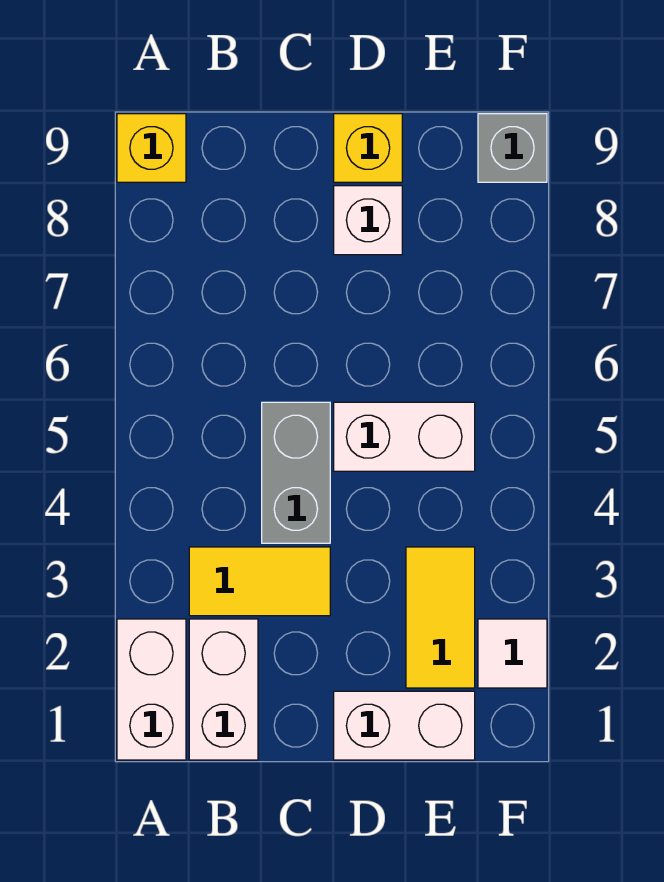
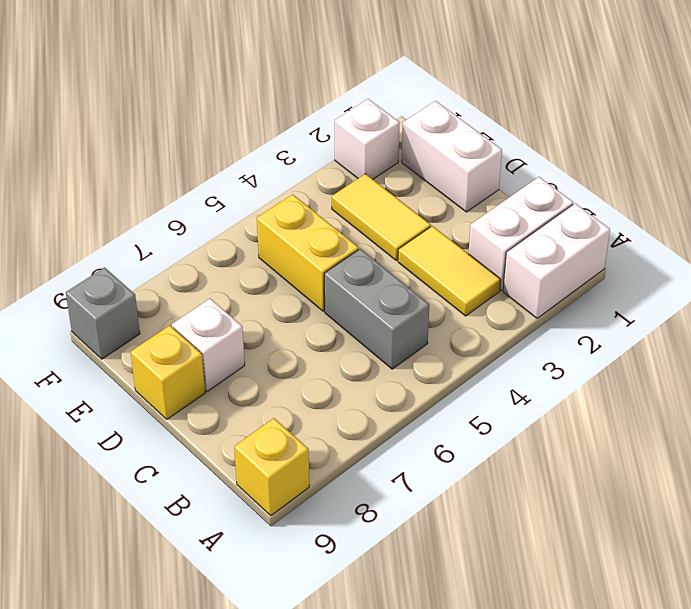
grey brick C4:C5 level 1 -> grey brick B5:C5 level 1
white brick D5:E5 level 1 -> yellow brick D5:E5 level 1
yellow tile E2:E3 level 1 -> yellow tile D3:E3 level 1
white tile F2 level 1 -> white brick F2 level 1

